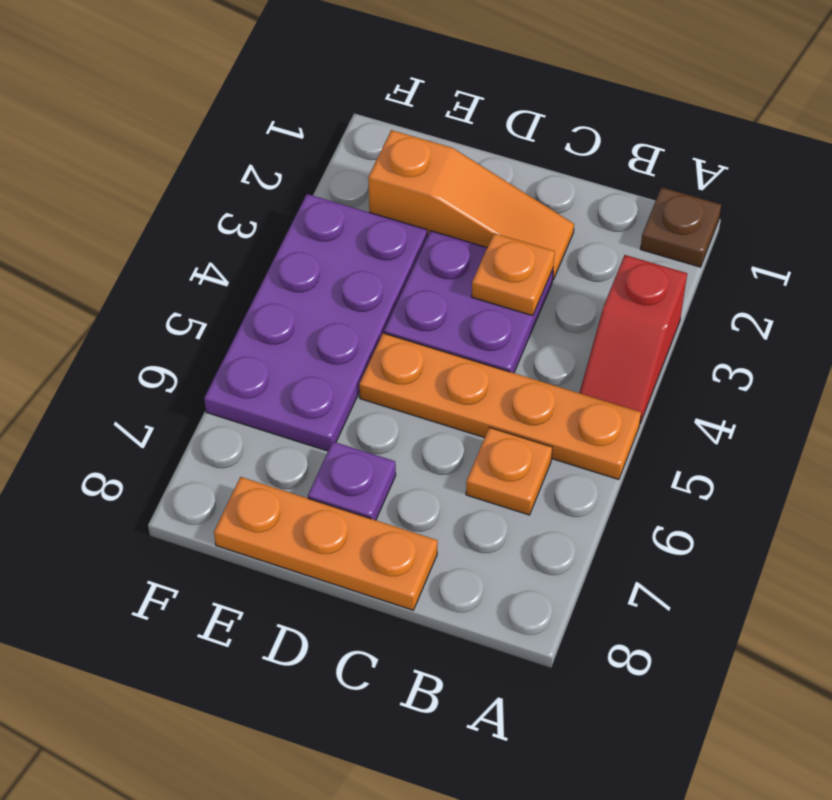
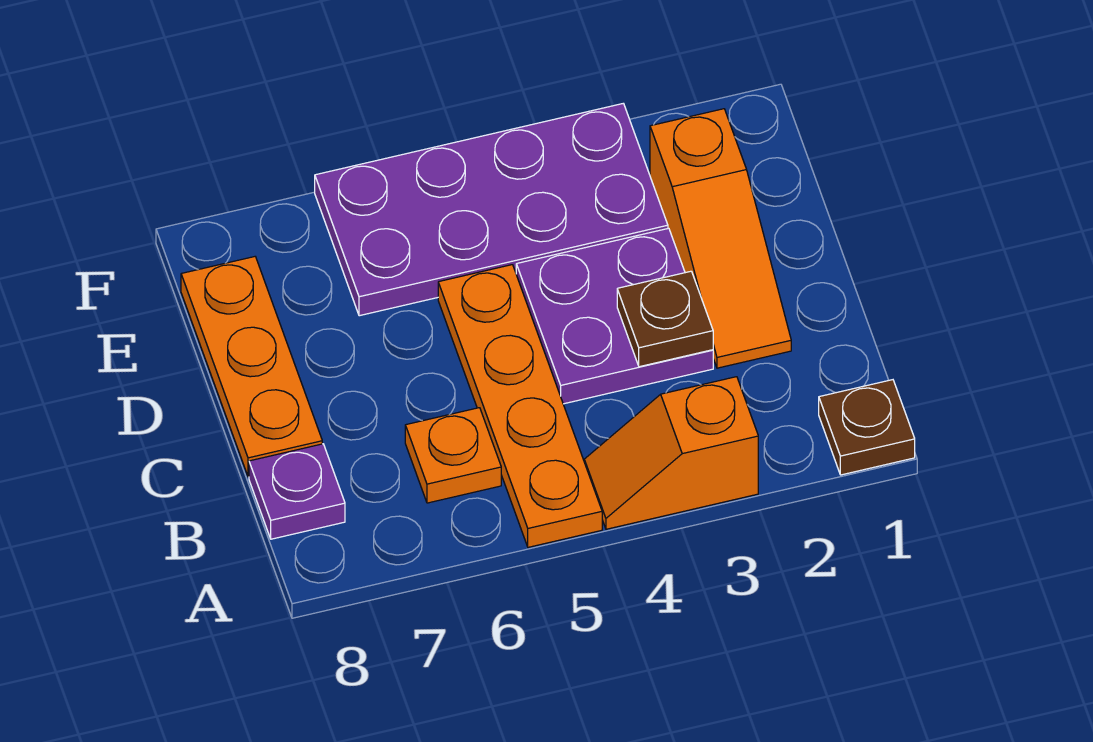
red slope A3:A4 level 1 top 3 -> orange slope A3:A4 level 1 top 3
orange plate C3 level 2 -> brown plate C3 level 2
purple plate D7 level 1 -> purple plate B8 level 1

